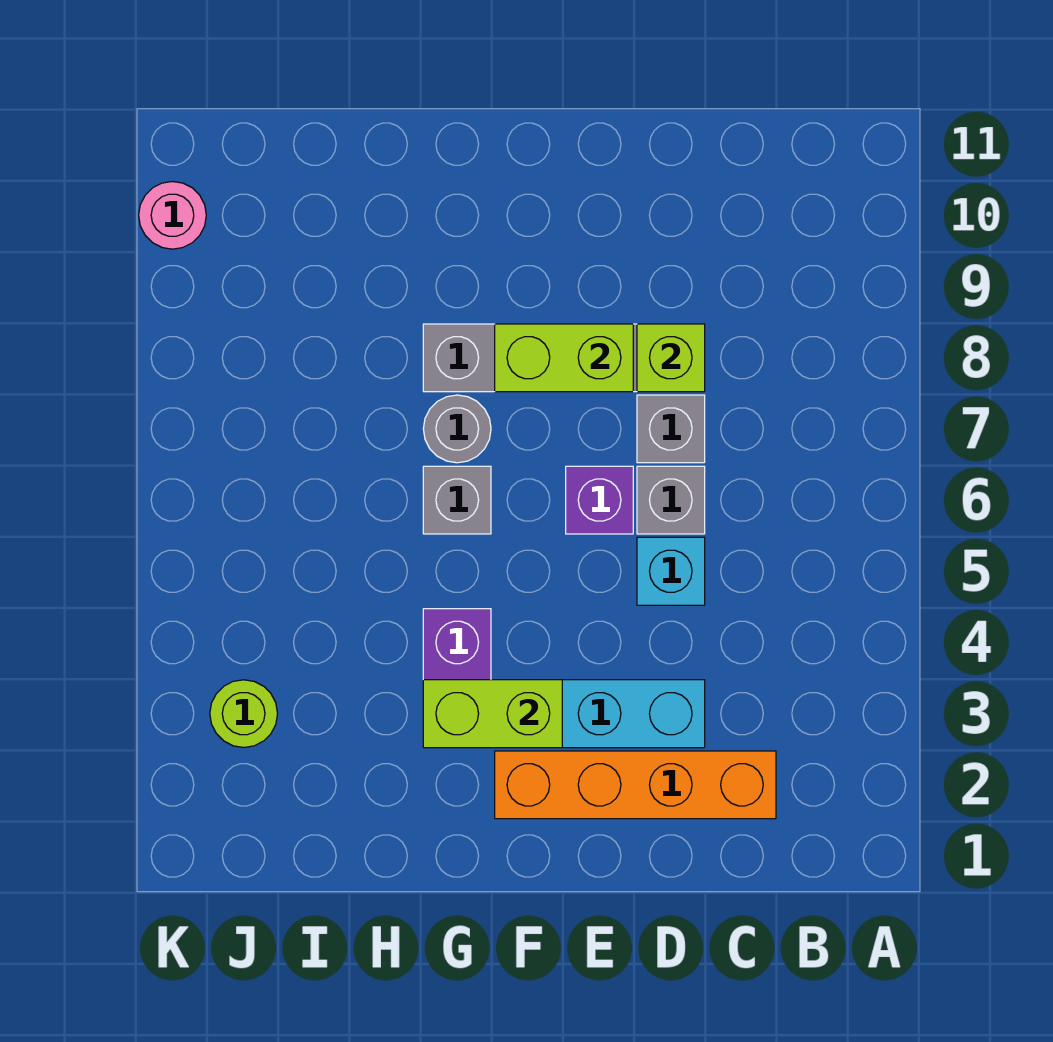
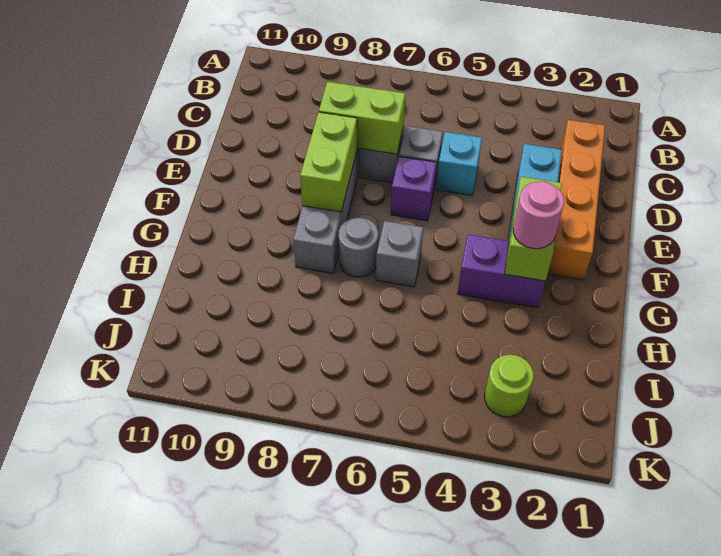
lime brick D8 level 2 -> lime brick D7:D8 level 2
pink round brick K10 level 1 -> pink round brick G3 level 3

